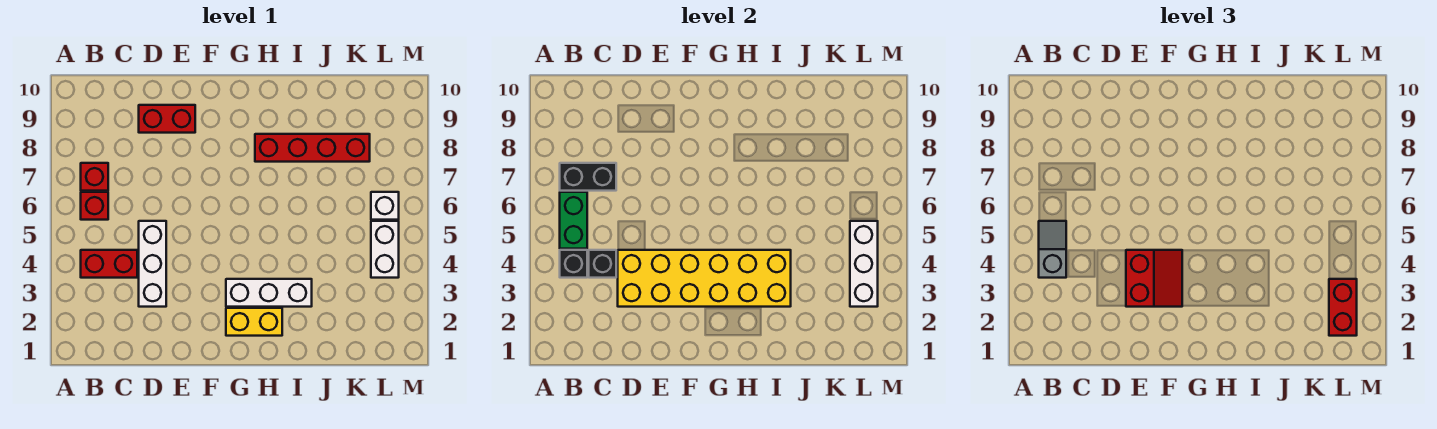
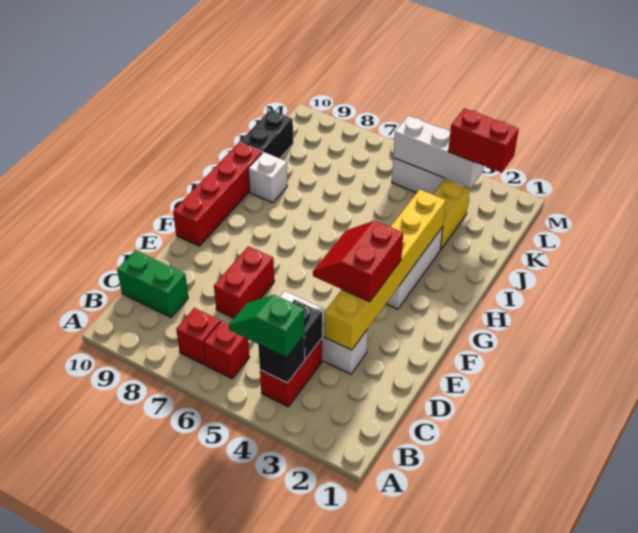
grey slope B4:B5 level 3 top 4 -> green slope B4:B5 level 3 top 4
green brick B5:B6 level 2 -> green brick C9:C10 level 1
black brick B7:C7 level 2 -> black brick J10:K10 level 1
yellow brick D3:I4 level 2 -> yellow brick D3:I3 level 2
red brick D9:E9 level 1 -> red brick D7:E7 level 1
red slope E3:F4 level 3 top E -> red slope E3:F4 level 3 top 3
yellow brick G2:H2 level 1 -> yellow brick J3:K3 level 1
red brick H8:K8 level 1 -> red brick F10:I10 level 1
white brick L6 level 1 -> white brick I9 level 1

